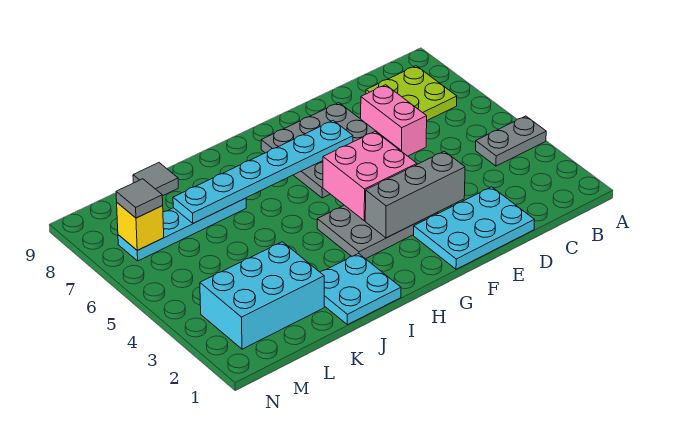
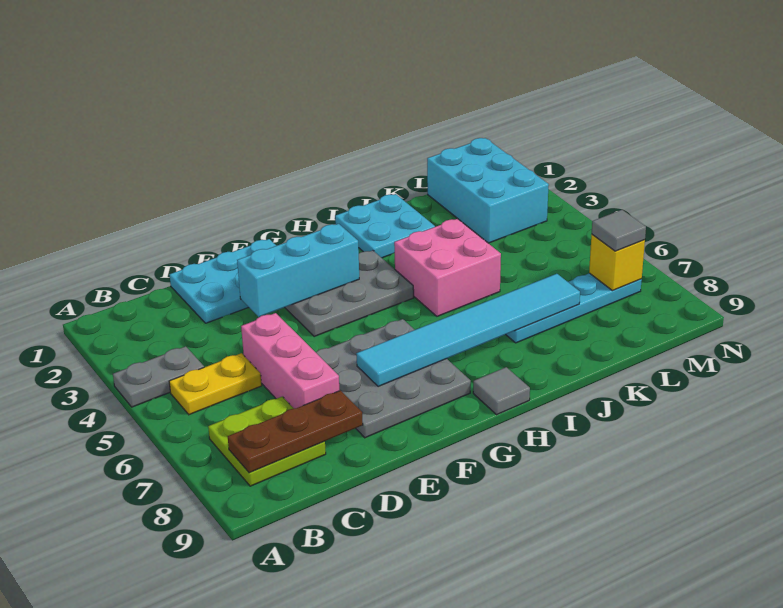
none -> yellow plate B5:C5 level 1
none -> brown plate B8:D8 level 2
pink brick D6:D7 level 1 -> pink brick D5:D7 level 1
grey brick E3:G3 level 2 -> cyan brick E3:G3 level 2
pink brick F4:G5 level 2 -> pink brick I4:J5 level 1
cyan plate F7:K7 level 2 -> cyan tile F7:K7 level 2
cyan brick K2:M3 level 1 -> cyan brick L1:M3 level 1
grey tile K9 level 1 -> grey tile H9 level 1

